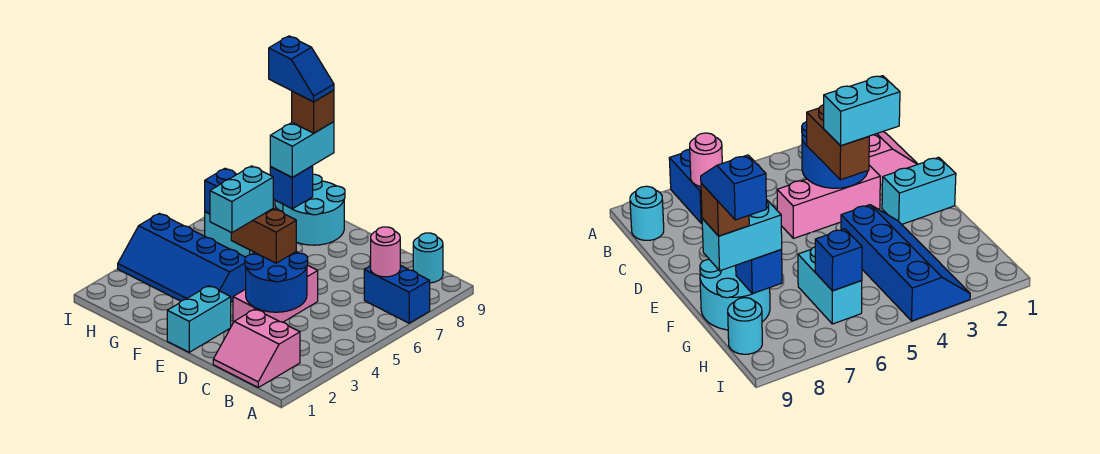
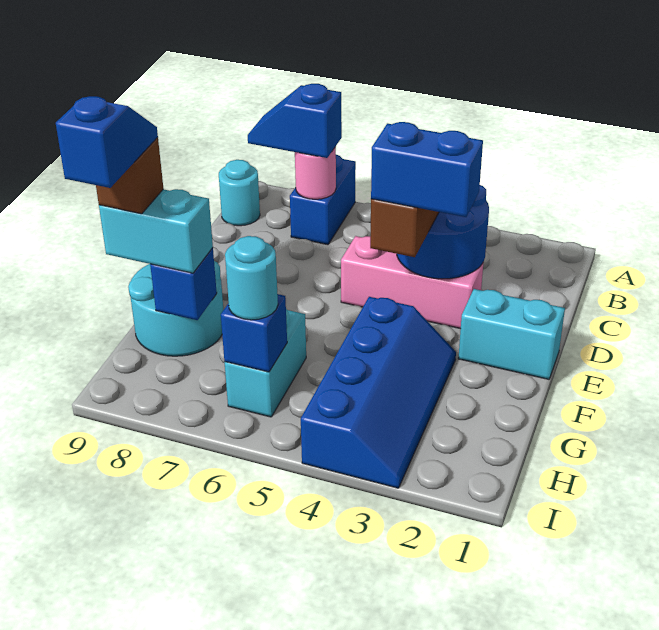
pink slope B1:C2 level 1 top 2 -> none
none -> blue slope B7:B8 level 3 top 7
cyan brick E3:E4 level 4 -> blue brick E3:E4 level 4
cyan round brick H9 level 1 -> cyan round brick H6 level 3

